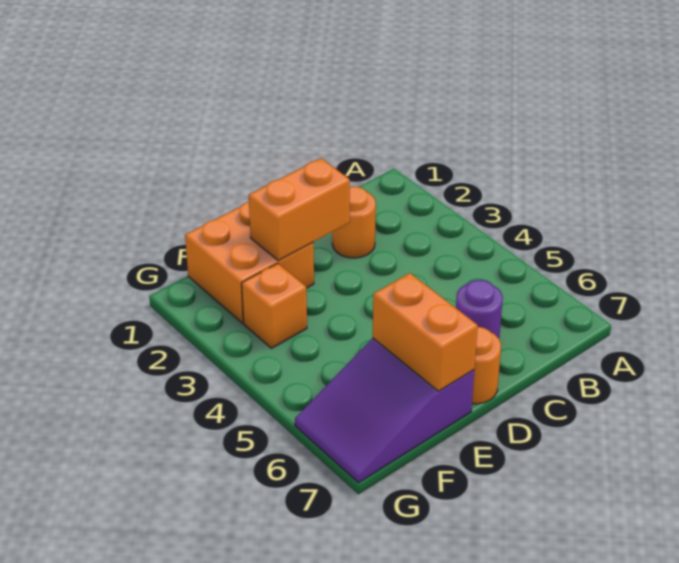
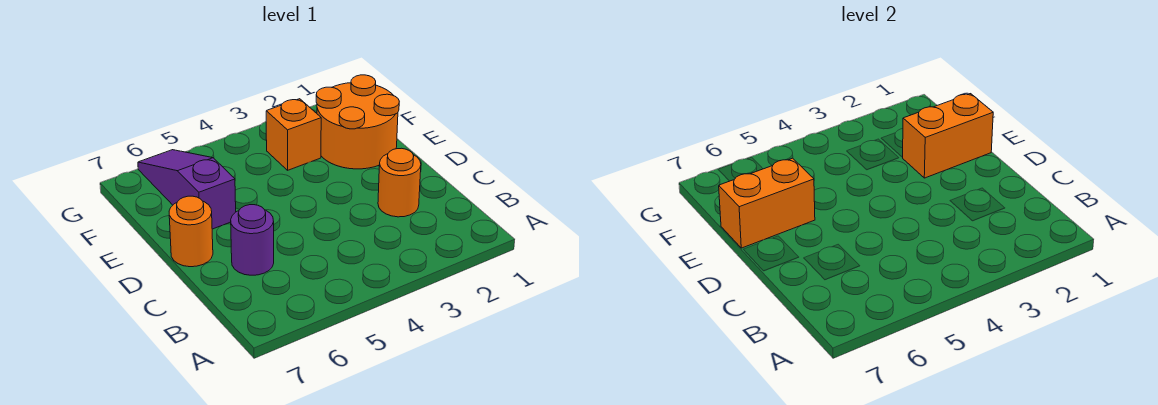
orange brick D2:E2 level 2 -> orange brick E1:E2 level 2
orange brick E1:F2 level 1 -> orange round brick E1:F2 level 1
purple slope E6:G7 level 1 top E -> purple slope E6:G6 level 1 top E

